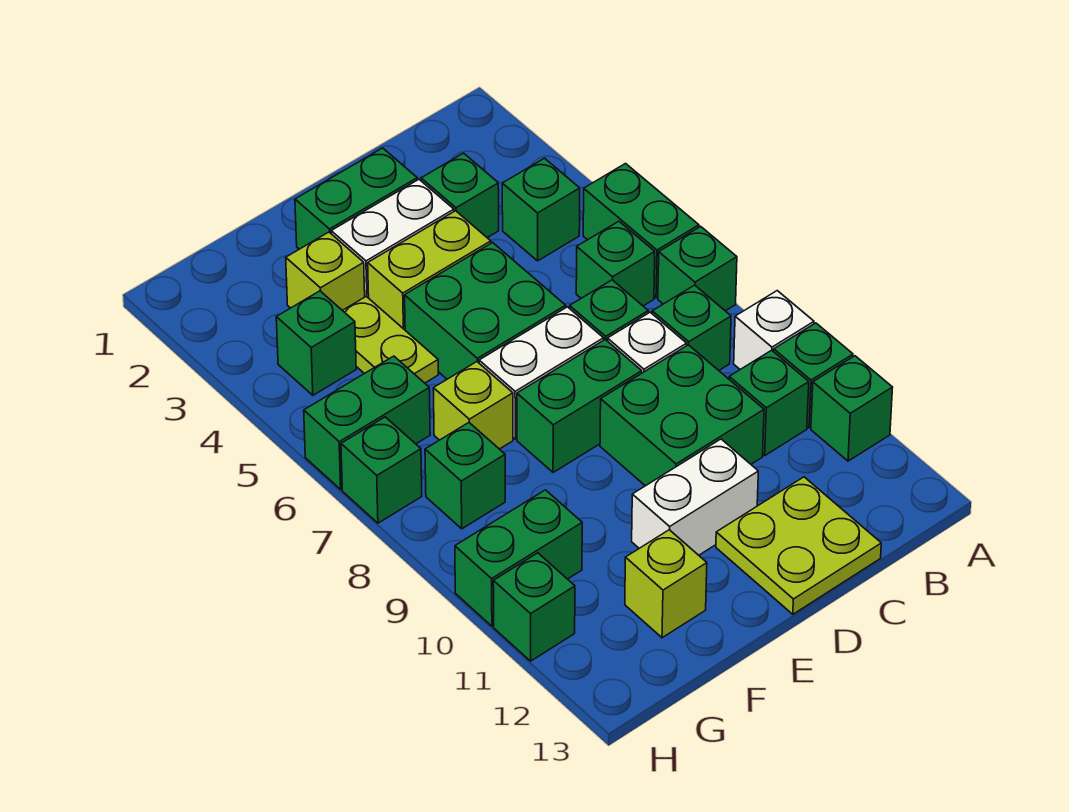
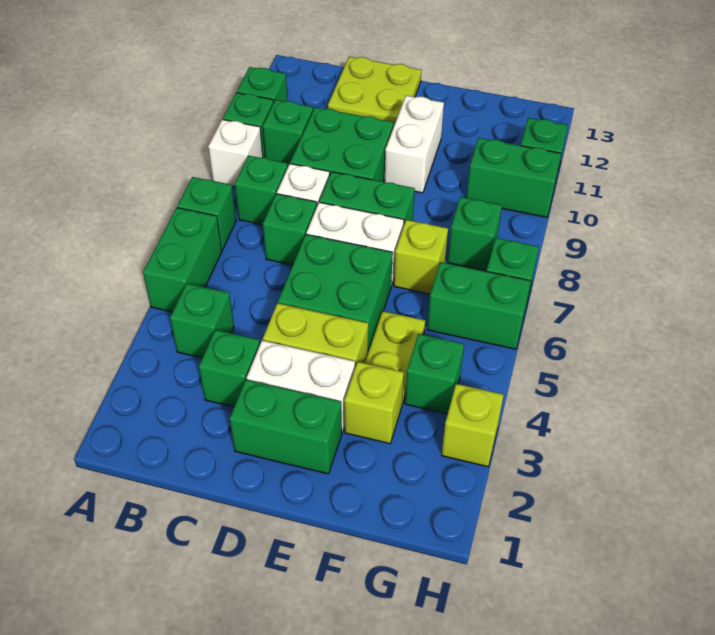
green brick B6 level 1 -> none
white brick D11:E11 level 1 -> white brick E10:E11 level 1
lime brick F12 level 1 -> lime brick H3 level 1

